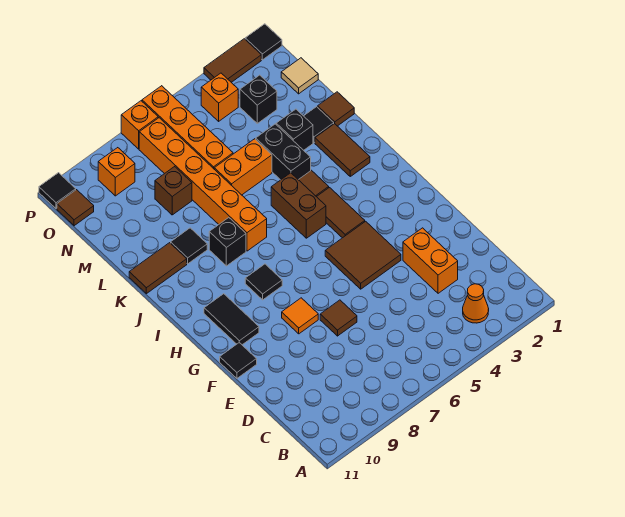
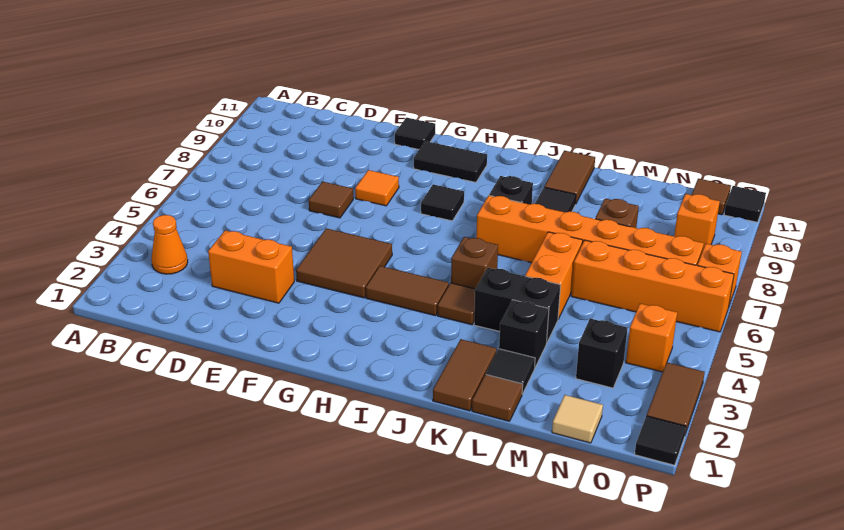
brown brick I5:J5 level 1 -> brown brick J5 level 1
brown tile J2:K2 level 1 -> brown tile K1:K2 level 1

